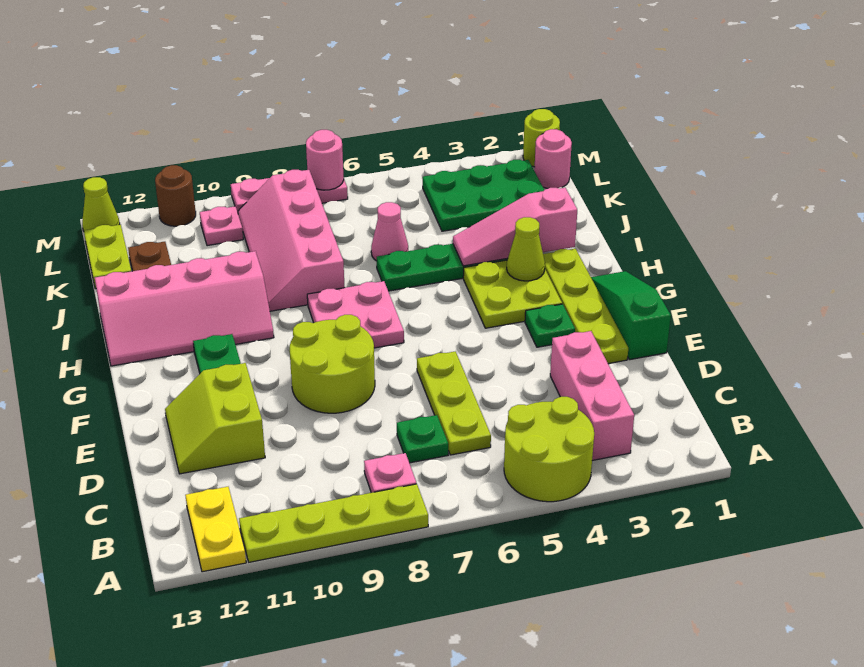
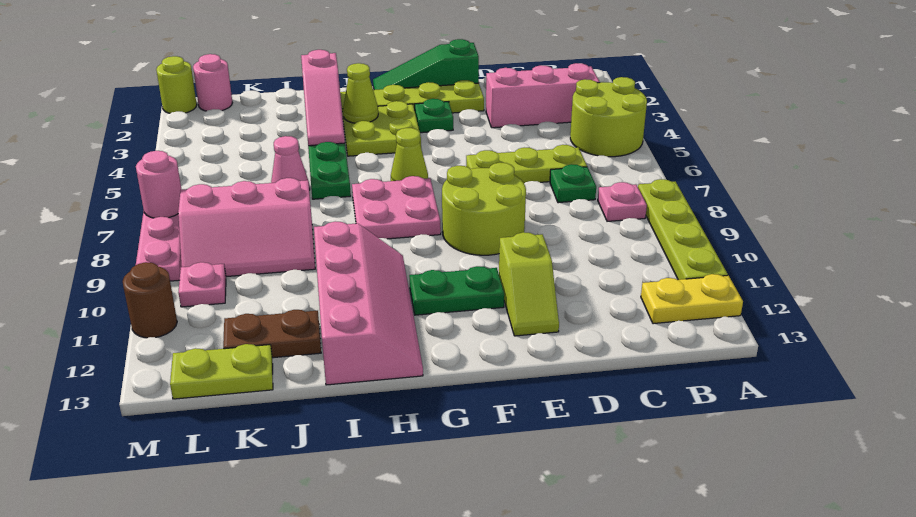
lime slope D11:E12 level 1 top 11 -> lime slope E11:E12 level 1 top 11
pink slope I8:L9 level 1 top 8 -> pink slope J8:L9 level 1 top 8
green plate K2:L4 level 1 -> none
lime cone M13 level 1 -> lime cone G6 level 1

